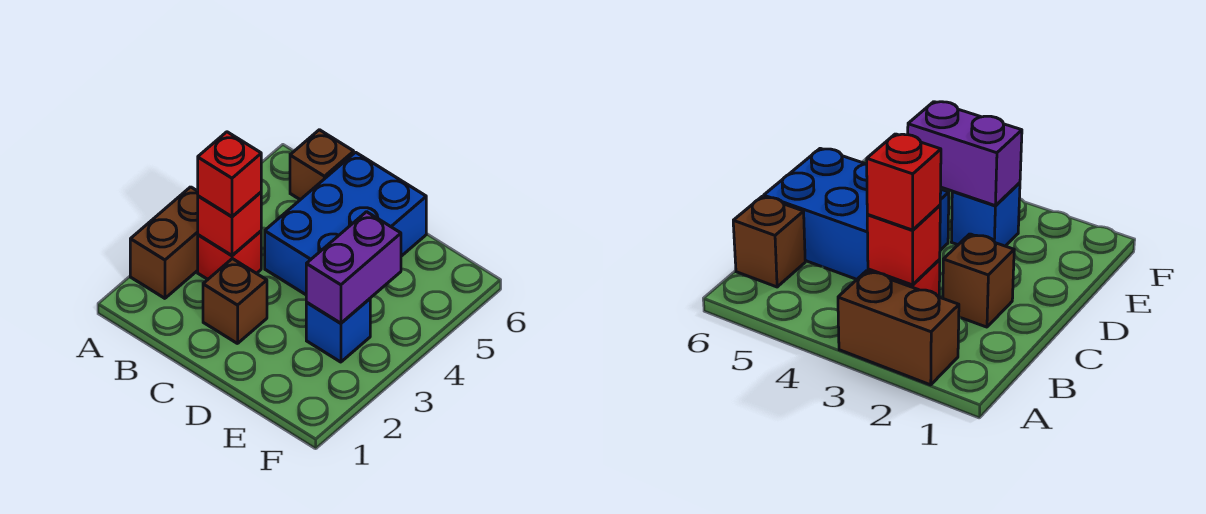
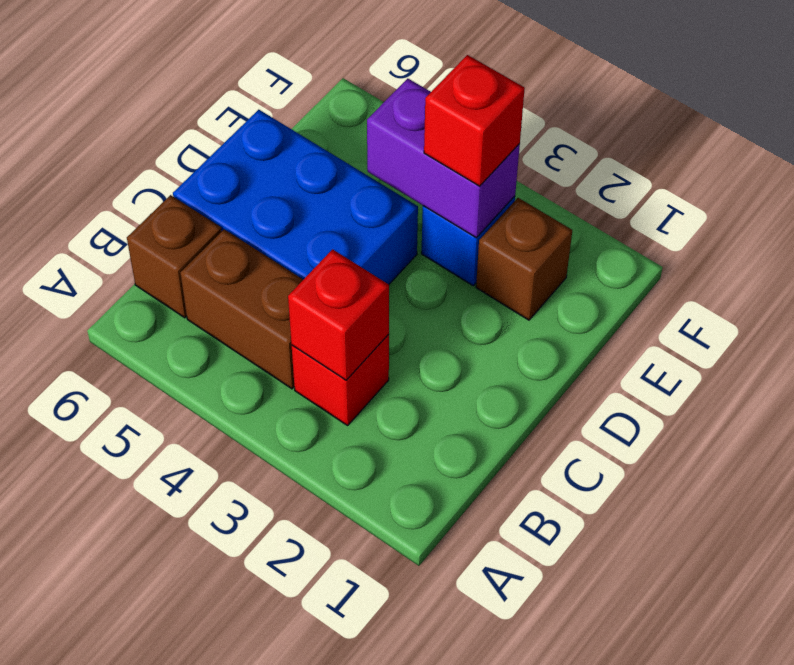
brown brick A2:A3 level 1 -> brown brick B4:B5 level 1
red brick B3 level 3 -> red brick E3 level 3
brown brick C2 level 1 -> brown brick E2 level 1

